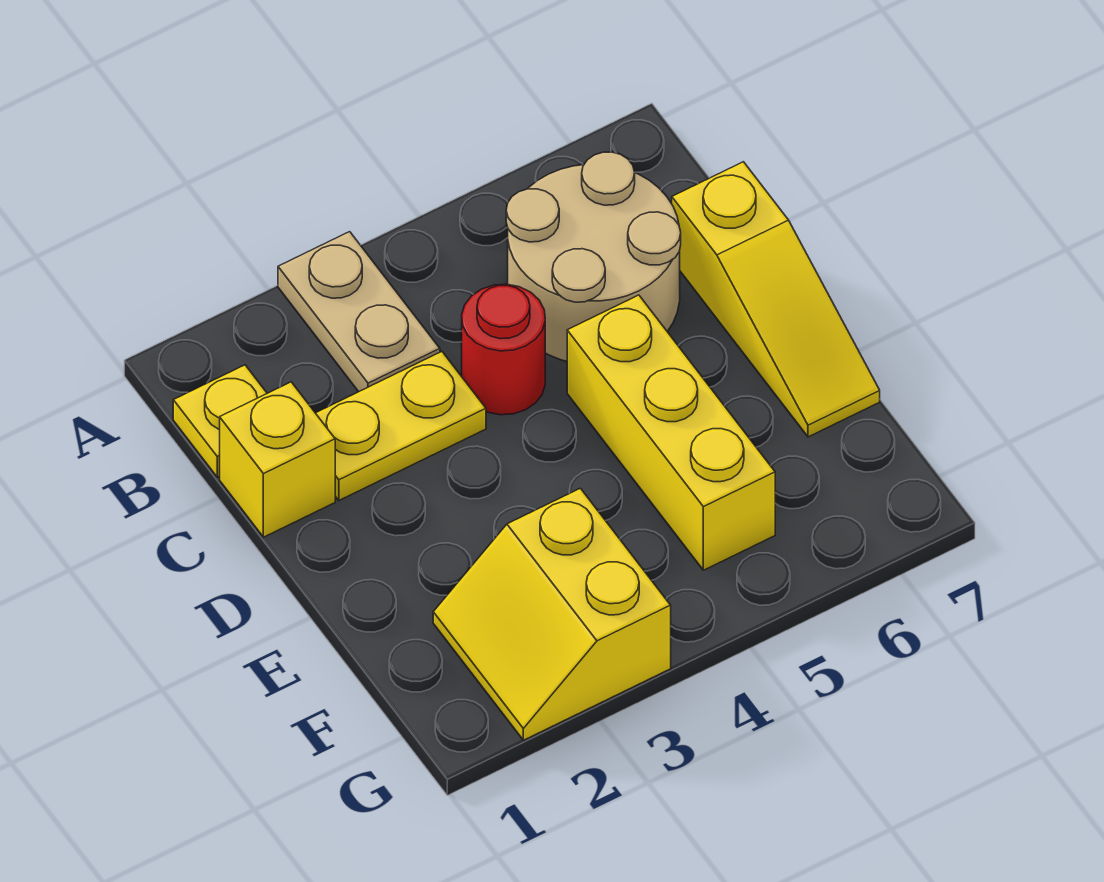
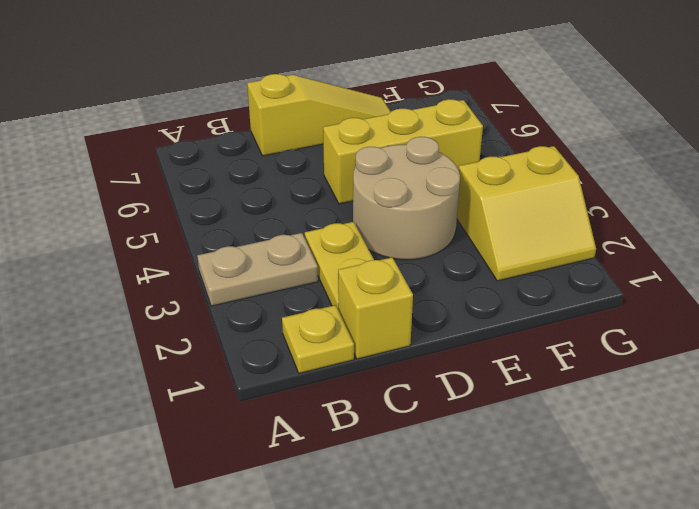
tan round brick B5:C6 level 1 -> tan round brick D3:E4 level 1
red round brick C4 level 1 -> none

